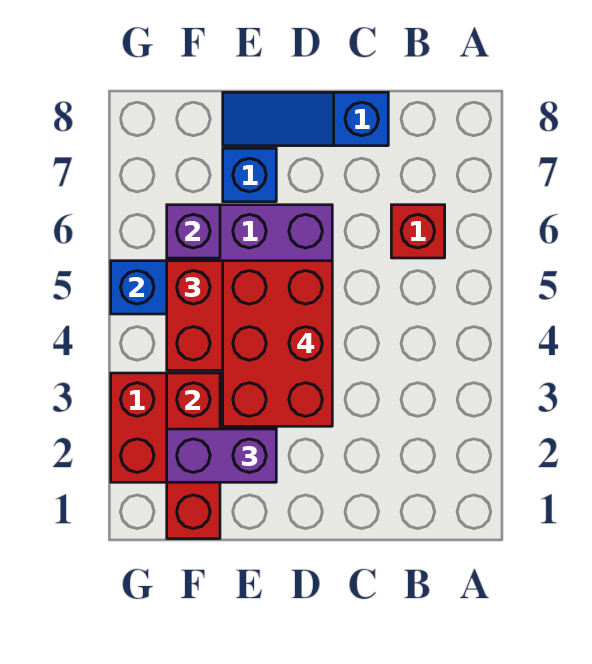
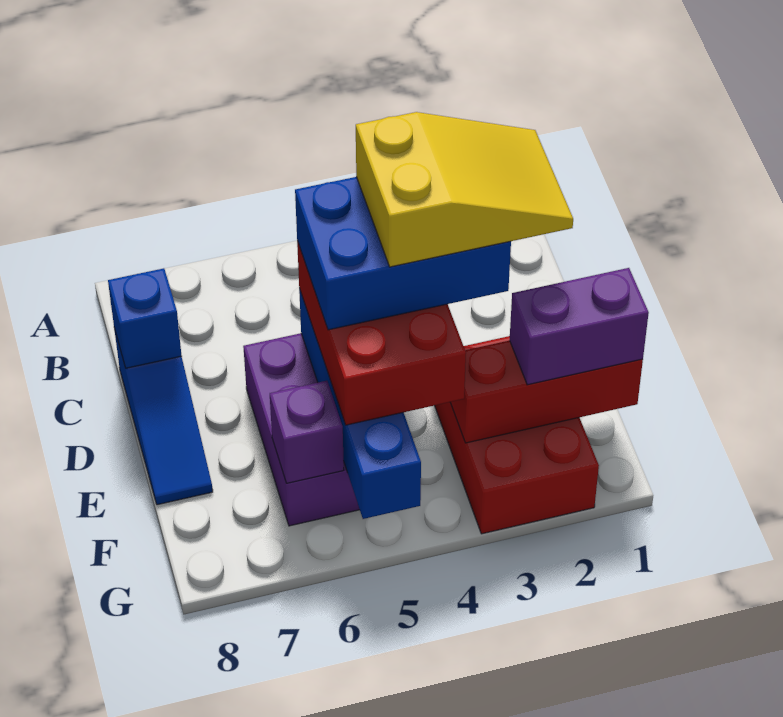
red brick B6 level 1 -> none
none -> yellow slope D2:E4 level 5 top 4
red brick D3:E5 level 4 -> blue brick D3:E5 level 4
purple brick E2:F2 level 3 -> purple brick F1:F2 level 3
blue brick E7 level 1 -> blue brick C8 level 2

